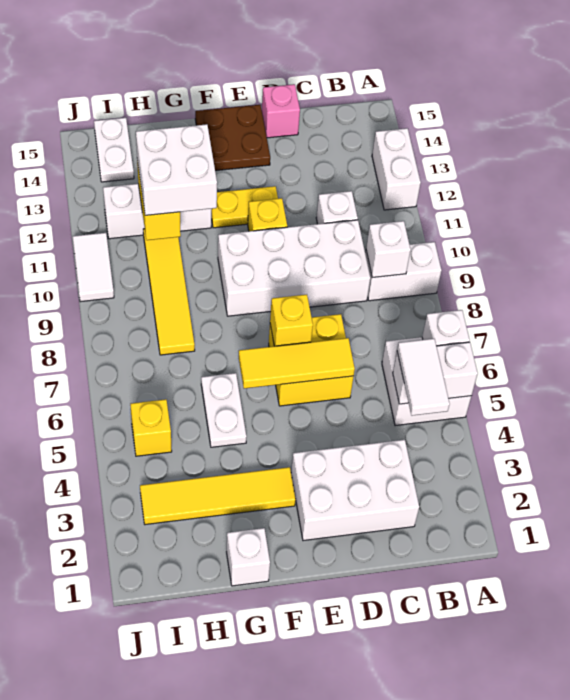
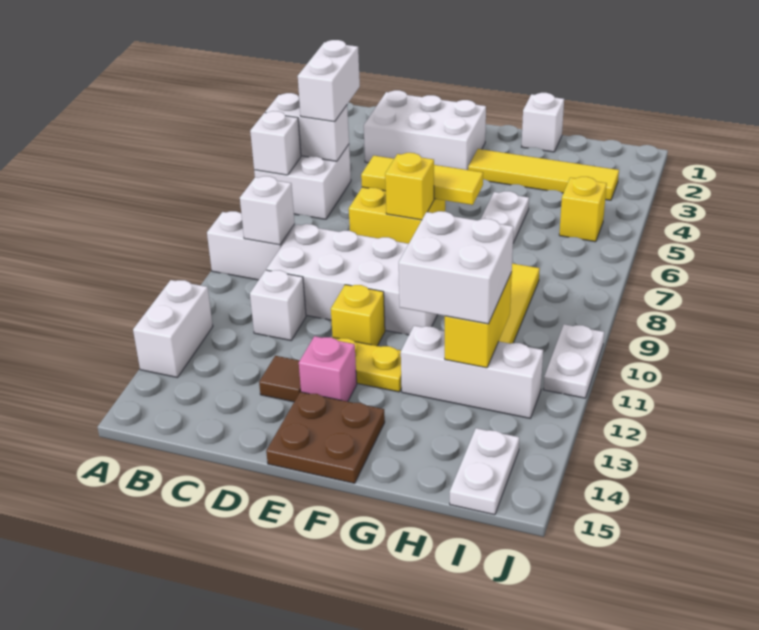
white tile B4:B5 level 3 -> white brick B4:B5 level 3
none -> brown tile D13 level 1
pink brick D15 level 1 -> pink brick E13 level 1
white tile J10:J11 level 1 -> white plate J10:J11 level 1

